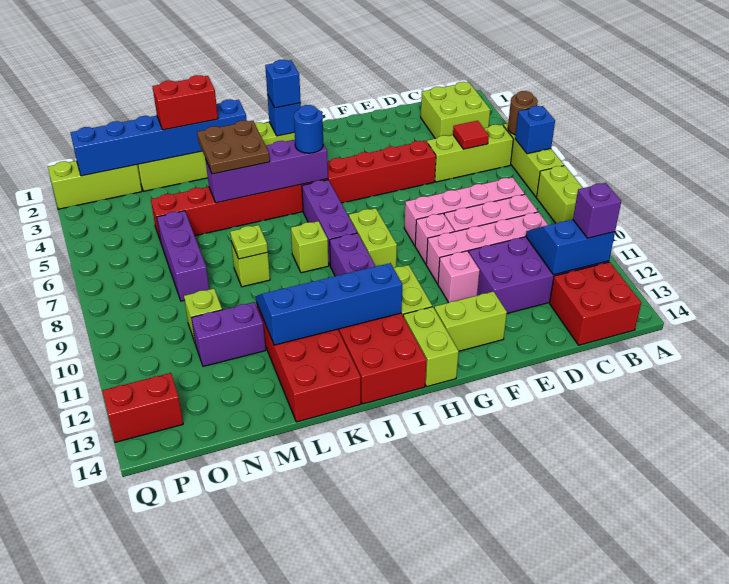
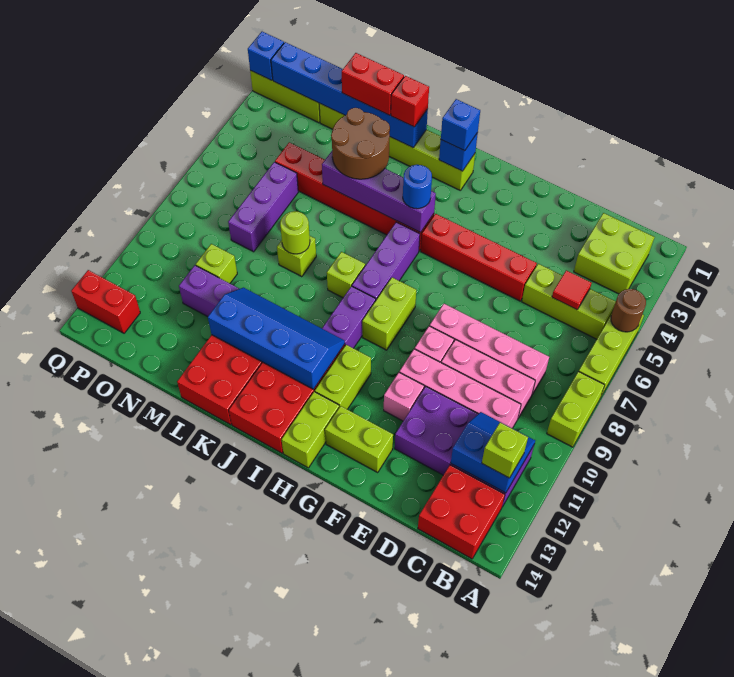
blue brick A6 level 2 -> blue brick Q2 level 2
purple brick B12 level 3 -> lime brick B12 level 3
none -> red brick K2 level 3
brown plate K4:L5 level 3 -> brown round brick K4:L5 level 3
lime plate L8 level 2 -> lime round brick L8 level 2

